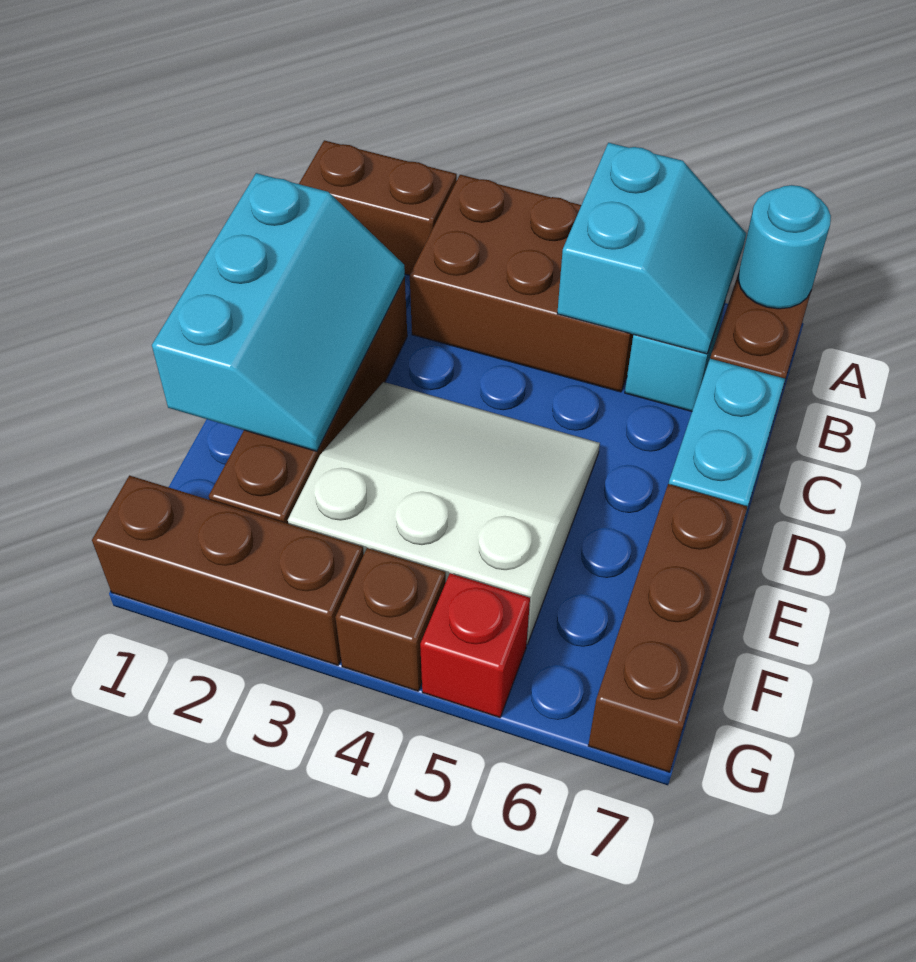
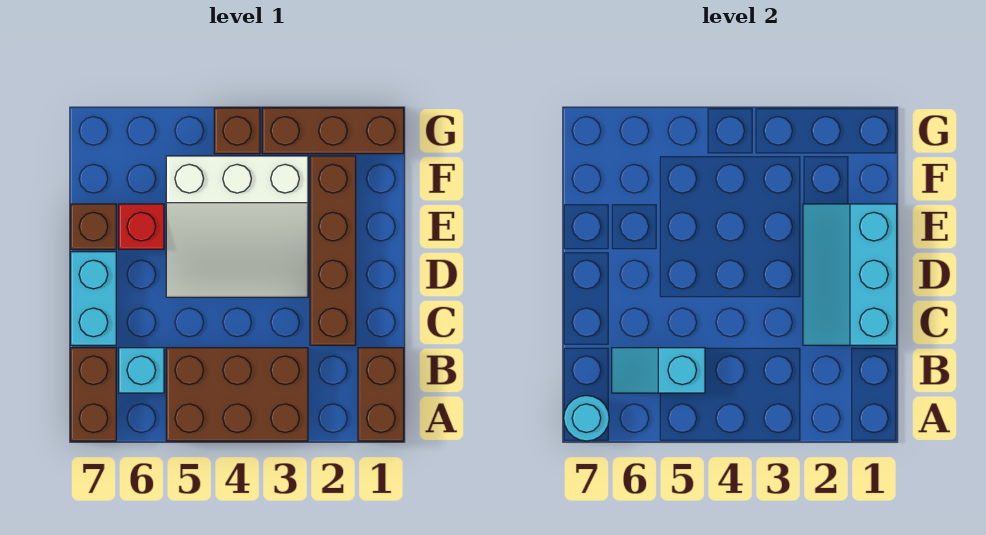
brown brick A1:A2 level 1 -> brown brick A1:B1 level 1
cyan slope A5:B6 level 2 top 5 -> cyan slope B5:B6 level 2 top 5
brown brick E7:G7 level 1 -> brown brick E7 level 1
red brick G5 level 1 -> red brick E6 level 1

